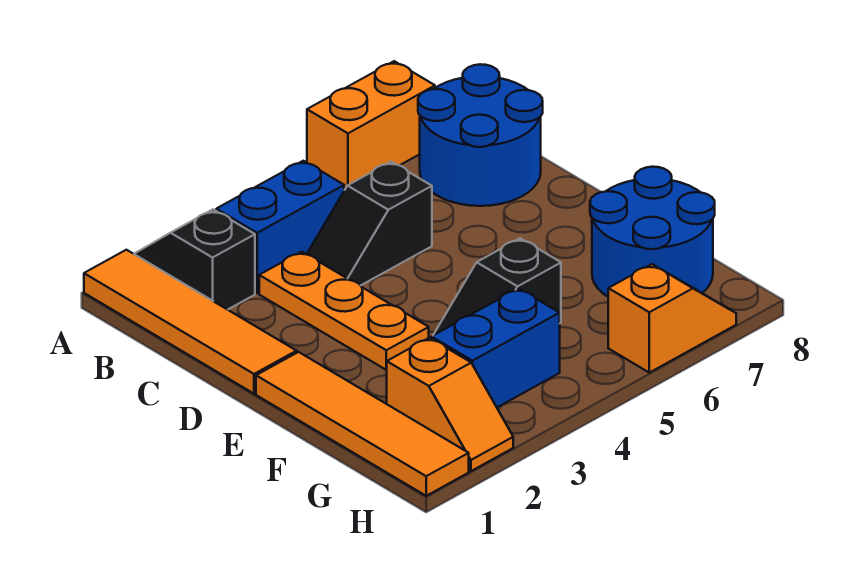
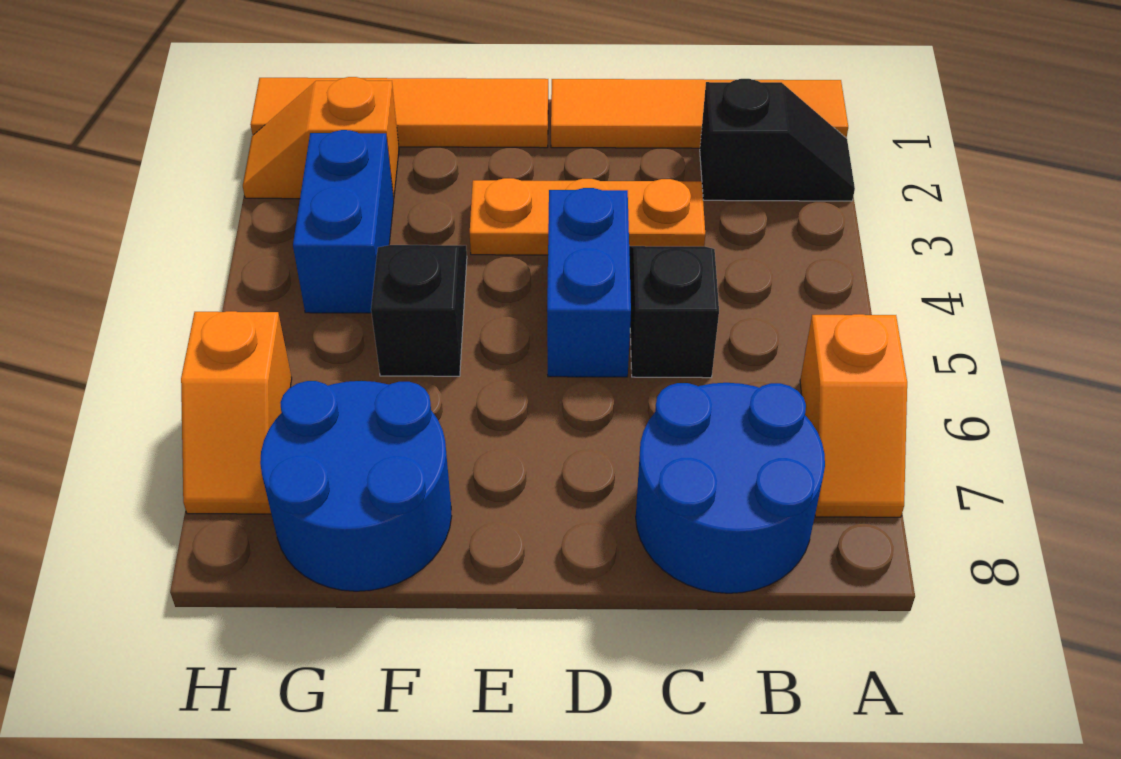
orange brick A6:A7 level 1 -> orange slope A6:A7 level 1 top 6
blue brick B3:B4 level 1 -> blue brick D4:D5 level 1

